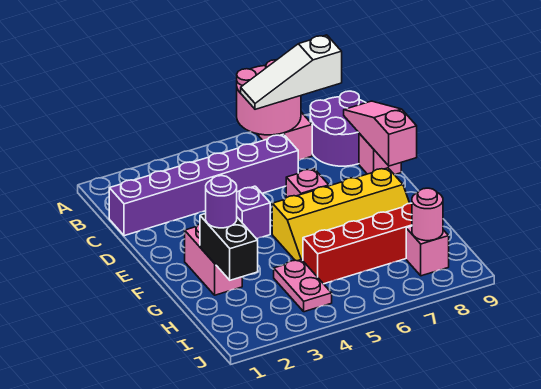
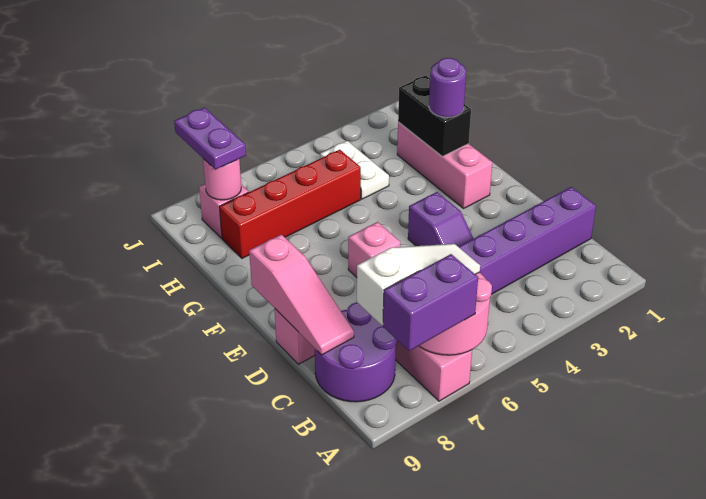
none -> purple brick A7:A8 level 3
pink brick F2:G2 level 1 -> pink brick F2:H2 level 1
yellow slope F5:G8 level 1 top F -> none
pink plate H4:I4 level 1 -> white plate H4:I4 level 1
none -> purple plate I8:J8 level 3

